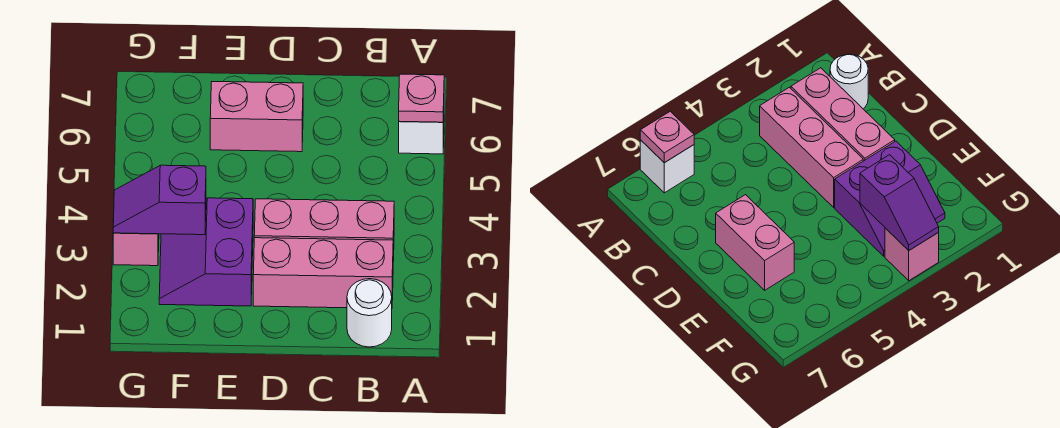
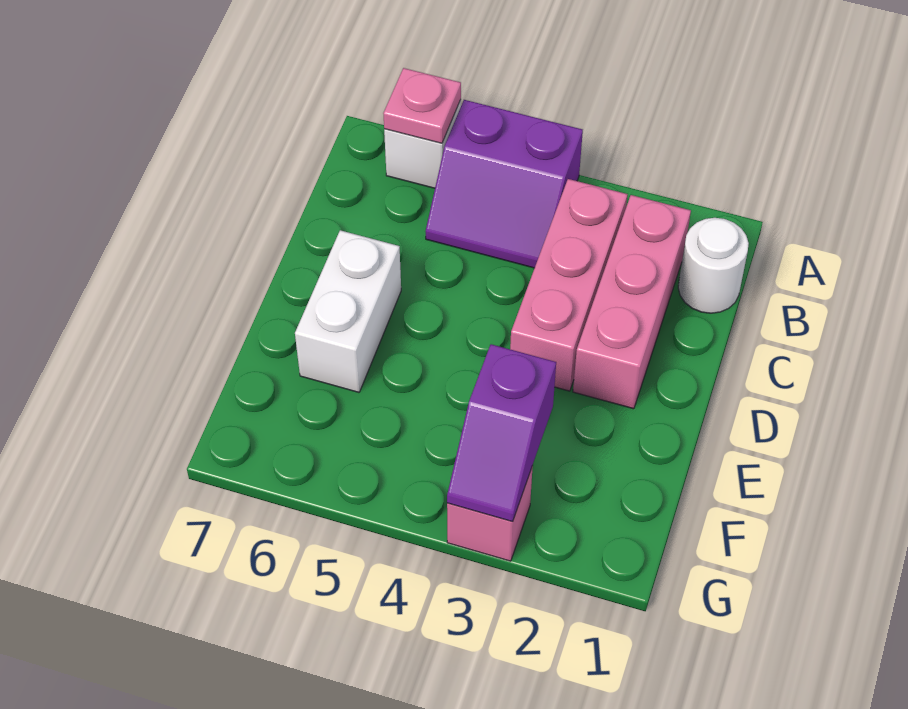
pink brick D6:E6 level 1 -> white brick D6:E6 level 1
purple slope E2:F3 level 1 top E -> purple slope A4:B5 level 1 top A

